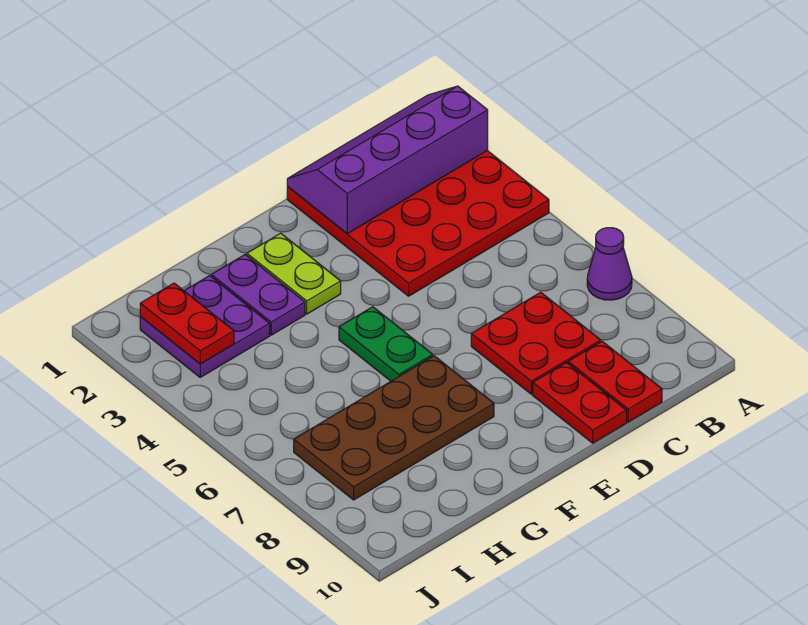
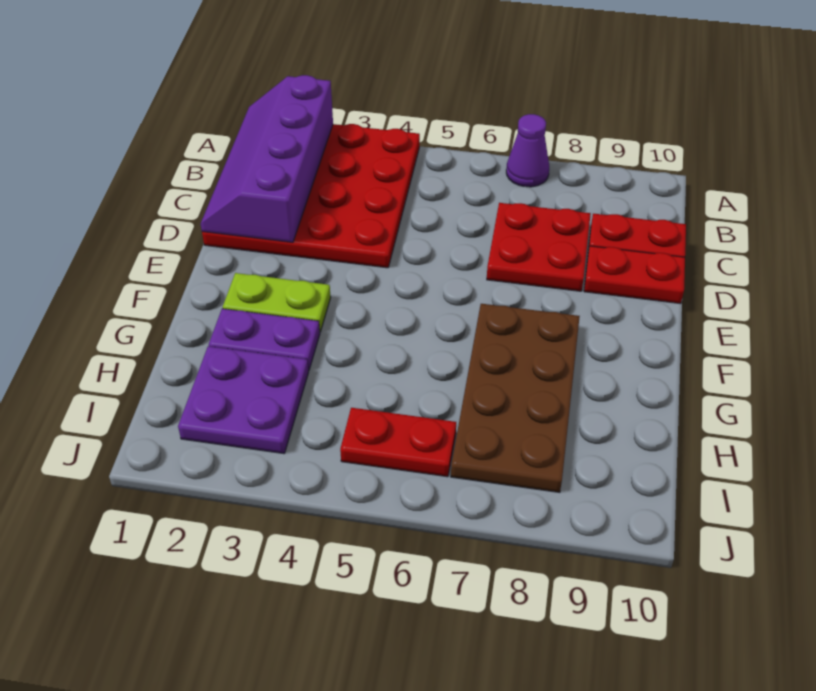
green plate F5:F6 level 1 -> none
red plate I2:I3 level 2 -> red plate I5:I6 level 1

